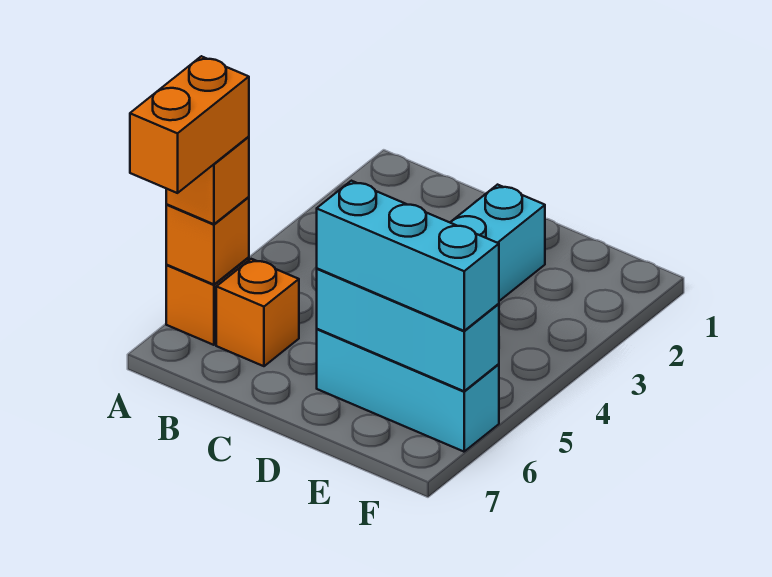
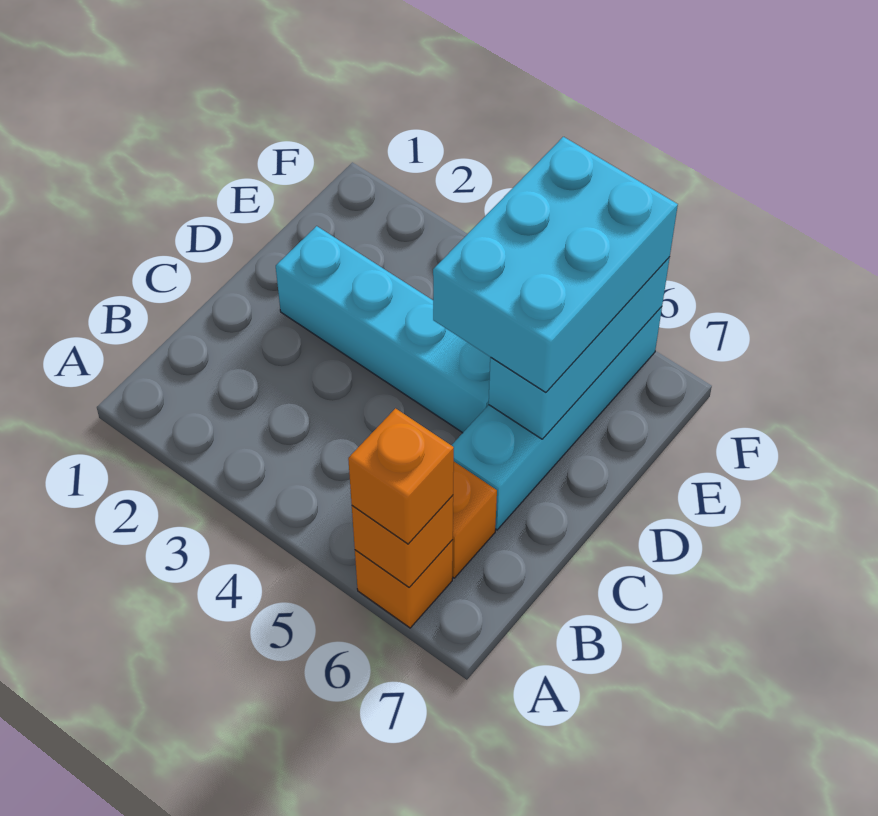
orange brick A6:A7 level 4 -> none
cyan brick D6:F6 level 1 -> cyan brick C6:F6 level 1
cyan brick D6:F6 level 3 -> cyan brick D5:F6 level 3

